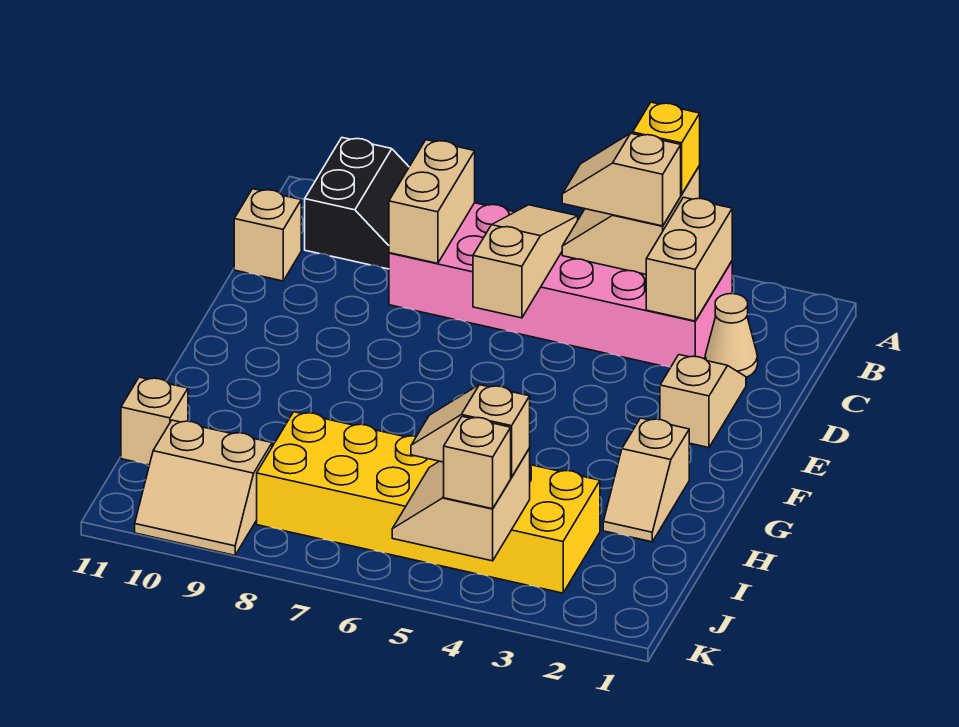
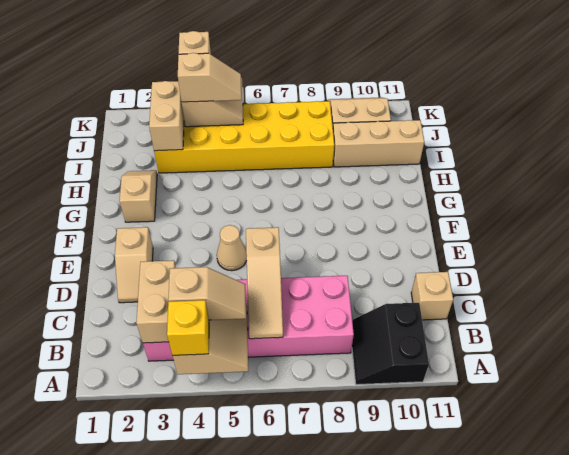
tan brick B8:C8 level 2 -> tan brick I3:J3 level 2
tan cone C2 level 1 -> tan cone E5 level 1
tan brick I11 level 1 -> tan brick I9:I11 level 1

